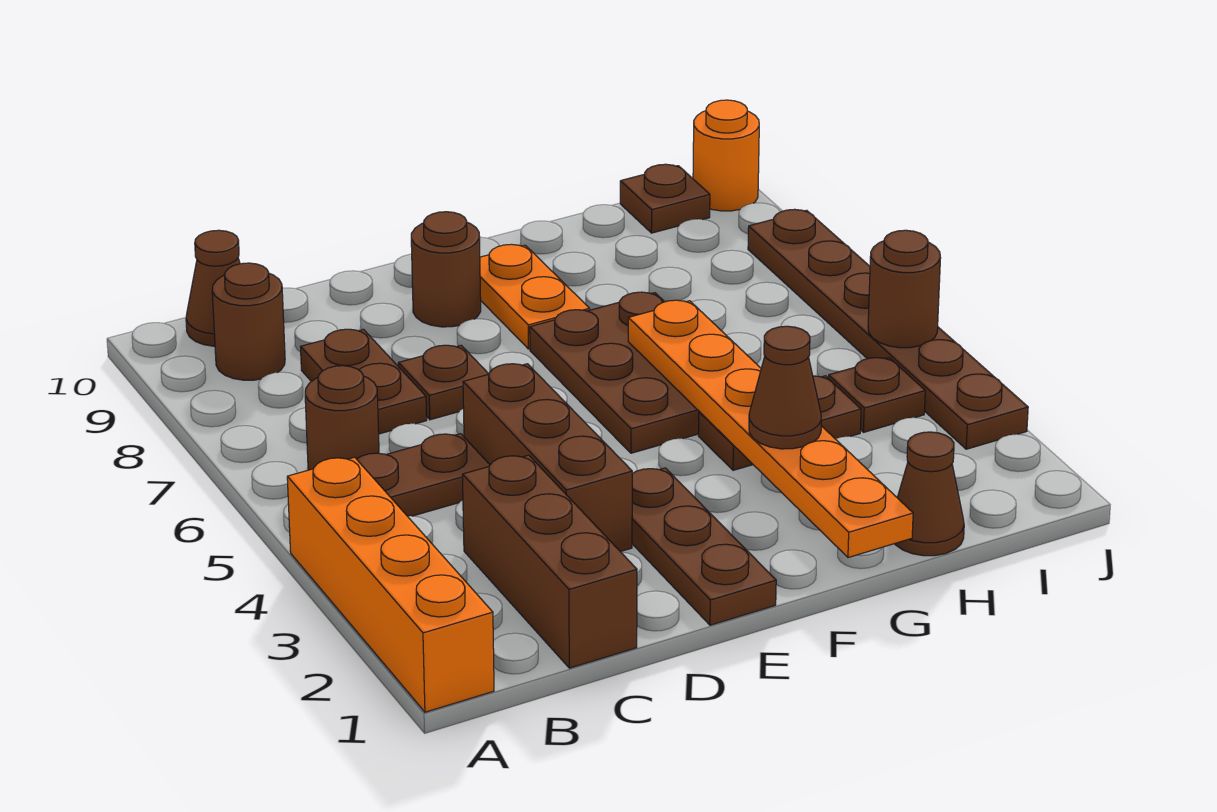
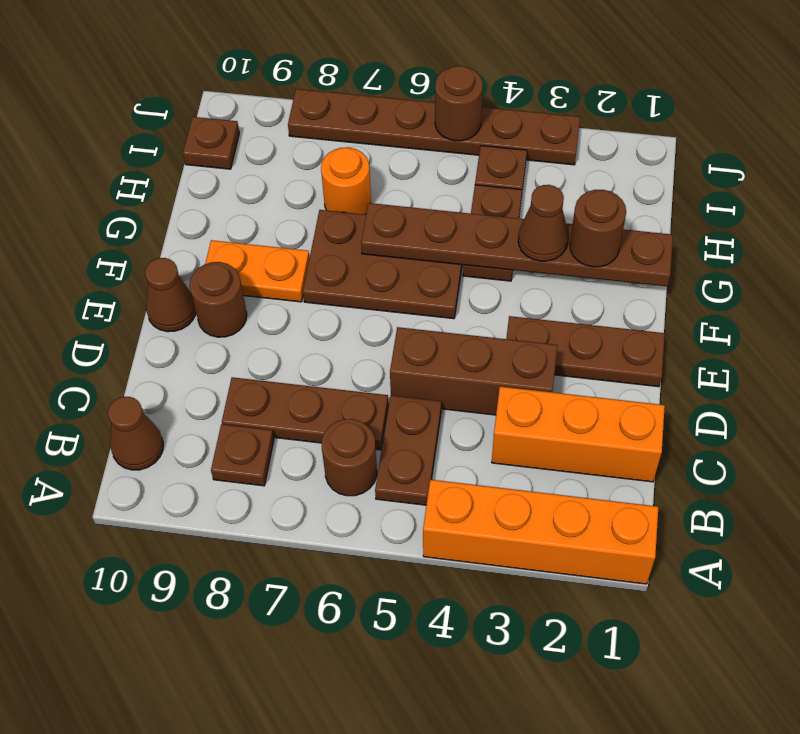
brown round brick B9 level 1 -> brown round brick G2 level 3
brown brick C1:C3 level 1 -> orange brick C1:C3 level 1
brown plate C7:C8 level 1 -> brown plate C6:C8 level 1
brown plate D7 level 1 -> brown plate B8 level 1
orange plate G1:G6 level 2 -> brown plate G1:G6 level 2
brown cone H1 level 1 -> brown cone E10 level 1
orange round brick J10 level 1 -> orange round brick H7 level 1

